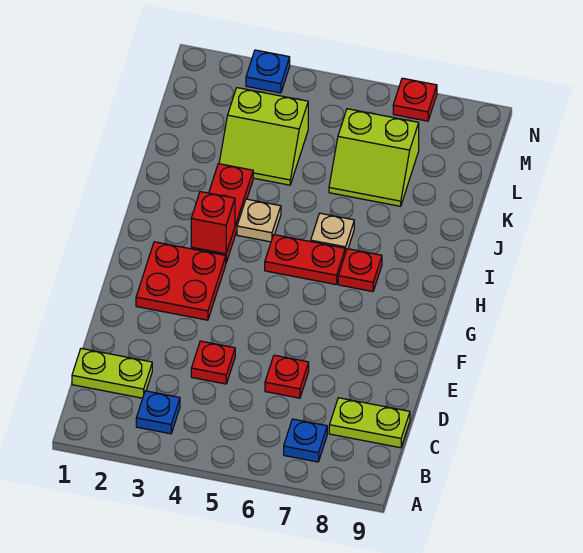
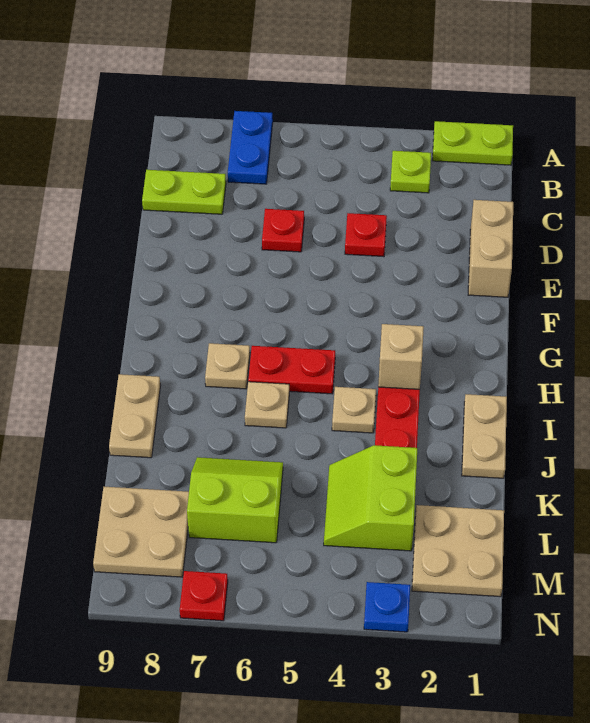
blue plate B3 level 1 -> lime plate B3 level 1
blue plate B7 level 1 -> blue plate A7:B7 level 1
lime plate C1:C2 level 1 -> lime plate A1:A2 level 1
none -> tan brick D1:E1 level 1
red plate F2:G3 level 1 -> none
red brick H3 level 2 -> tan brick H3 level 2
red plate H7 level 1 -> tan plate H7 level 1
none -> tan plate I1:J1 level 1
none -> tan plate I9:J9 level 1
lime slope K3:L4 level 1 top L -> lime slope K3:L4 level 1 top 3
none -> tan plate L1:M2 level 1
none -> tan plate L8:M9 level 1

